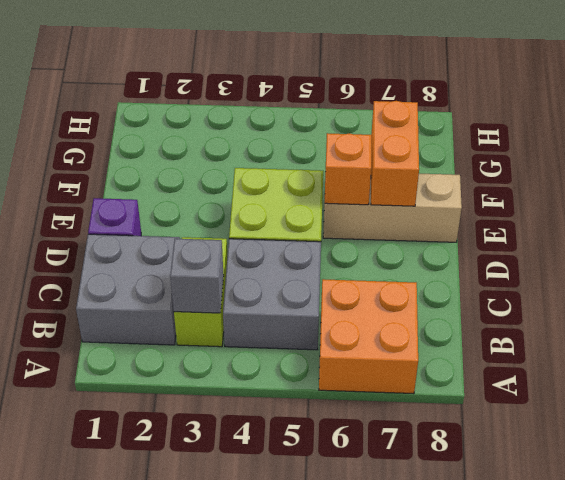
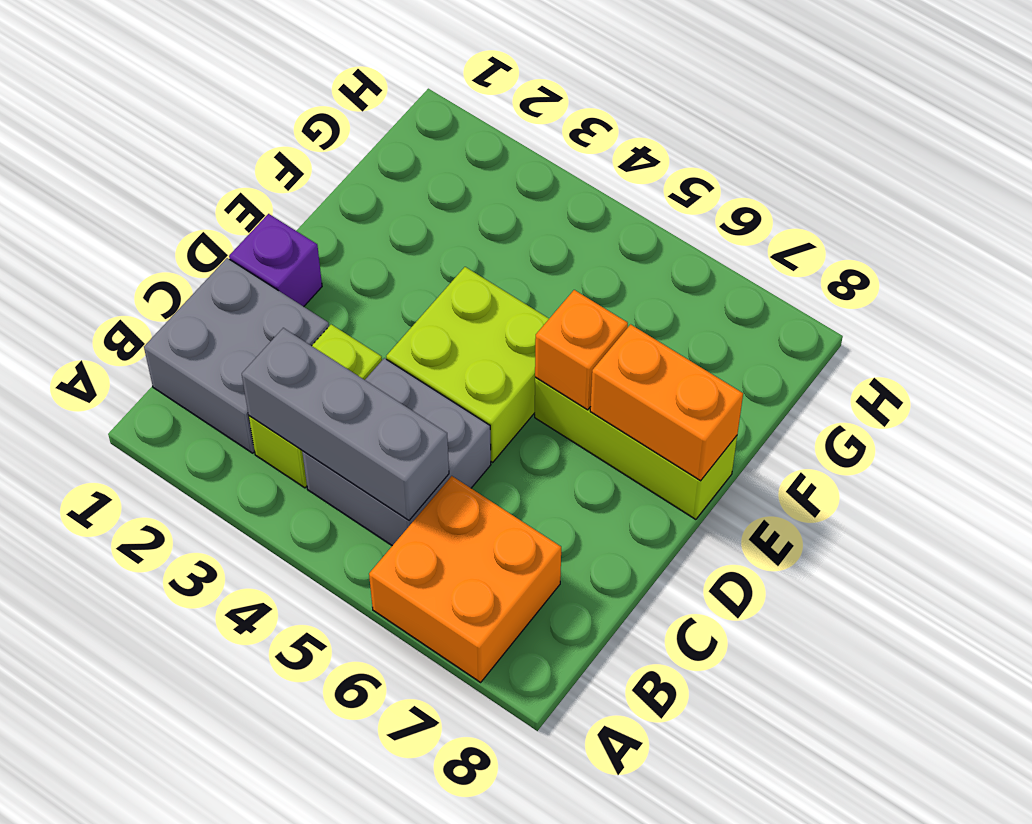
grey brick B3 level 2 -> grey brick B3:B5 level 2
tan brick E6:E8 level 1 -> lime brick E6:E8 level 1
orange brick E7:F7 level 2 -> orange brick E7:E8 level 2

